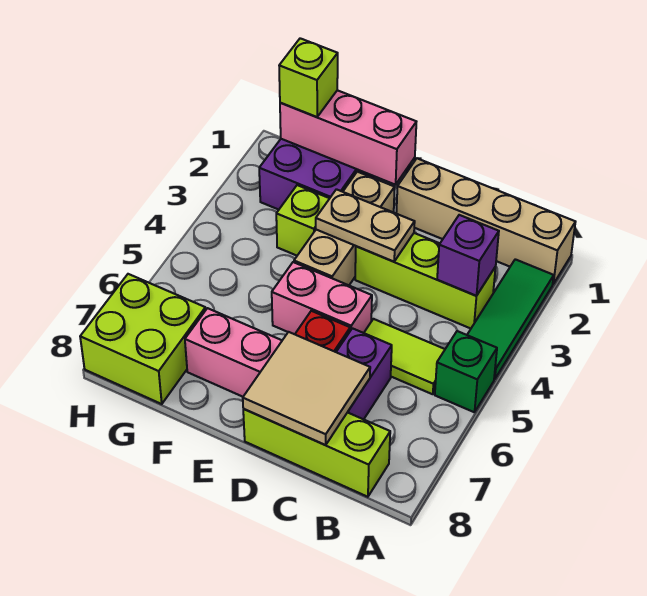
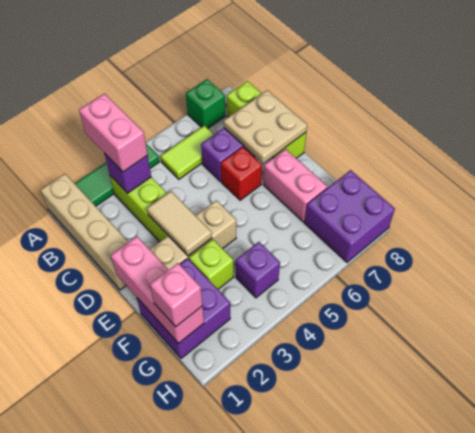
green brick A5 level 1 -> green brick A7 level 1
lime tile B5:C5 level 1 -> lime tile B5:B6 level 1
tan tile C7:D8 level 2 -> tan plate C7:D8 level 2
tan plate D3:E3 level 2 -> tan tile D3:E3 level 2
pink brick D5:E5 level 1 -> pink brick A3:B3 level 3
lime brick G1 level 3 -> pink brick G1 level 3
none -> purple brick G4 level 1
lime brick G7:H8 level 1 -> purple brick G7:H8 level 1

